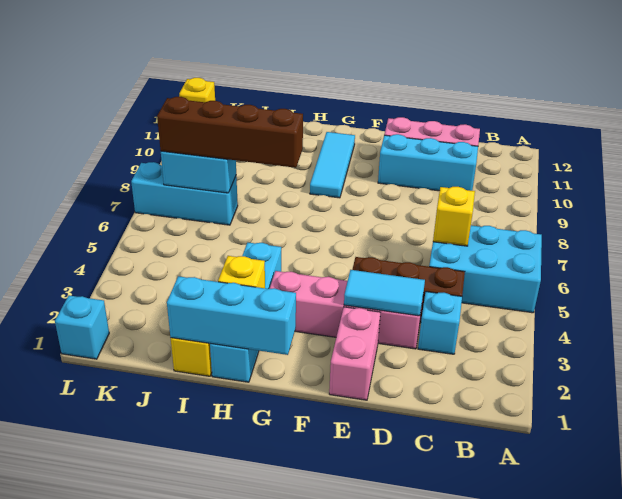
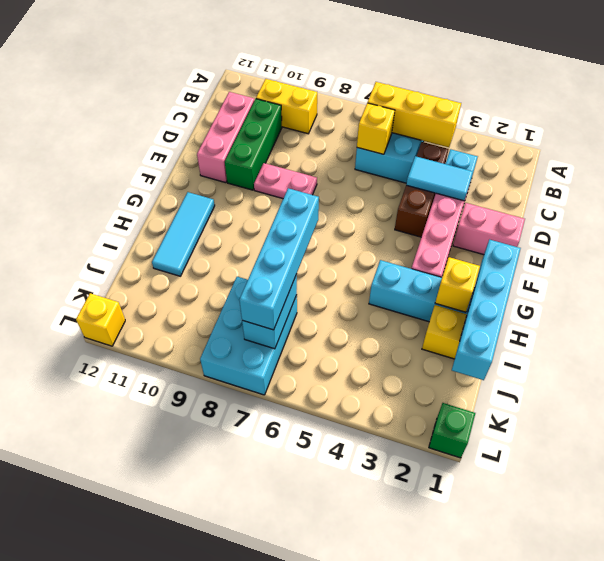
none -> yellow brick B4:B6 level 2
none -> yellow brick B9:B10 level 1
cyan brick C10:E10 level 1 -> green brick C10:E10 level 1
cyan tile D3:E3 level 2 -> cyan tile D3:D4 level 2
none -> pink plate E8:E9 level 1
cyan brick G1:I1 level 2 -> cyan brick G1:J1 level 2
cyan tile G9:G11 level 1 -> cyan tile G11:I11 level 1
brown brick H7:K7 level 3 -> cyan brick H7:K7 level 3
cyan brick J7:L7 level 1 -> cyan brick J7:L8 level 1
cyan brick L1 level 1 -> green brick L1 level 1

